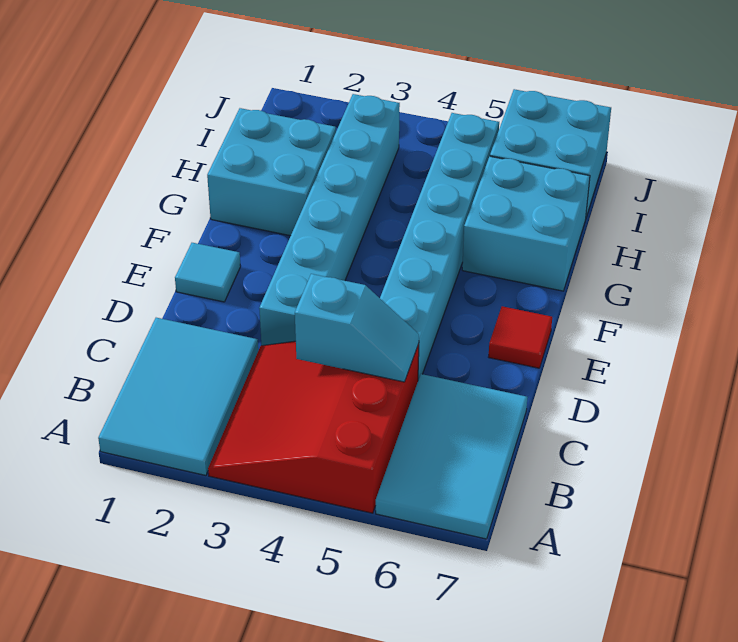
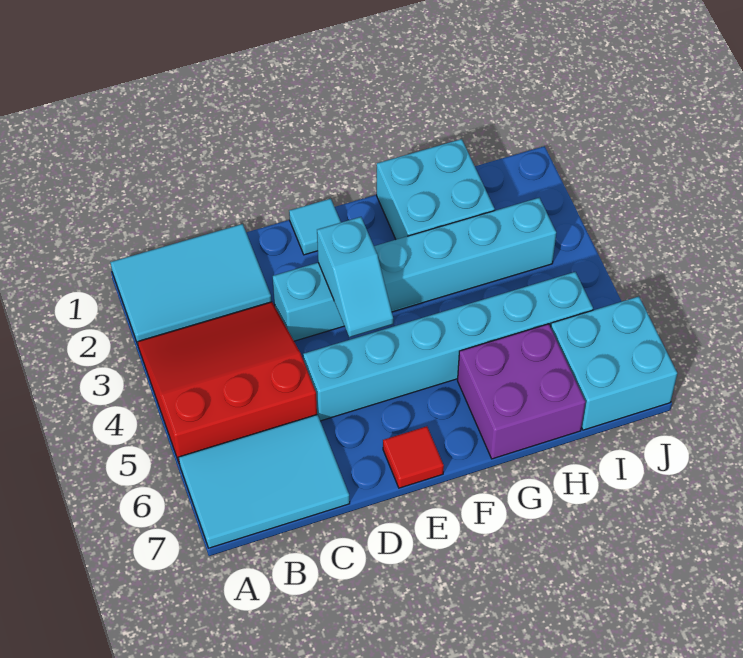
cyan slope C4:C5 level 2 top 4 -> cyan slope E3:E4 level 2 top 3
cyan brick G6:H7 level 1 -> purple brick G6:H7 level 1

